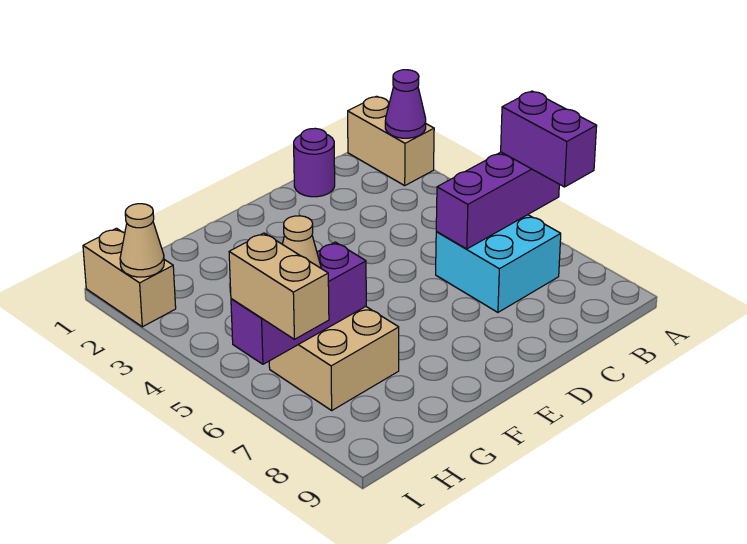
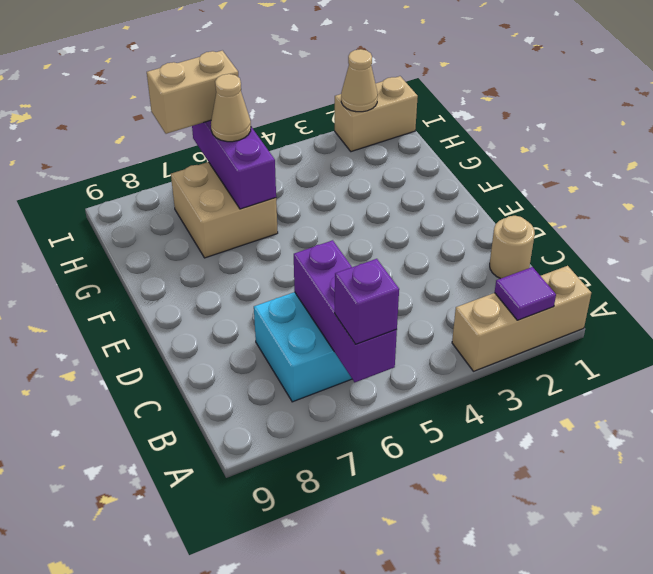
tan brick A1:A2 level 1 -> tan brick A1:A3 level 1
purple cone A2 level 2 -> purple tile A2 level 2
purple brick A6:A7 level 3 -> purple brick A6 level 3
purple round brick C1 level 1 -> tan round brick C1 level 1

